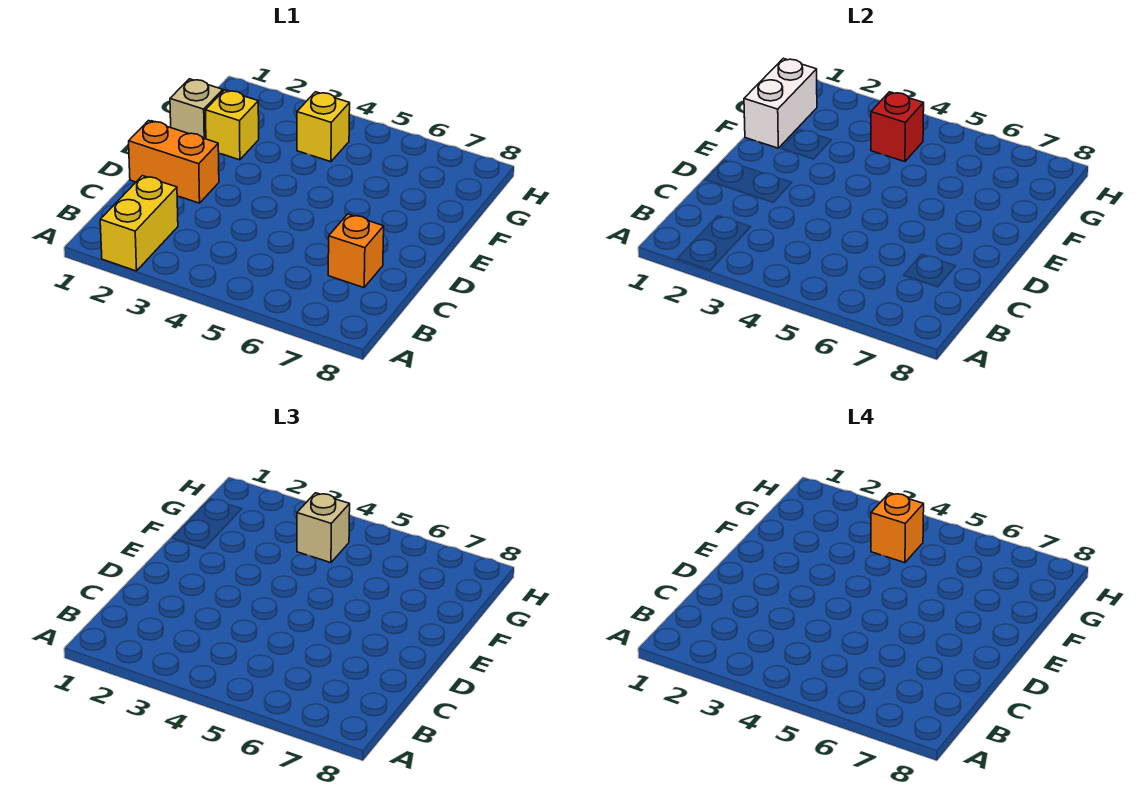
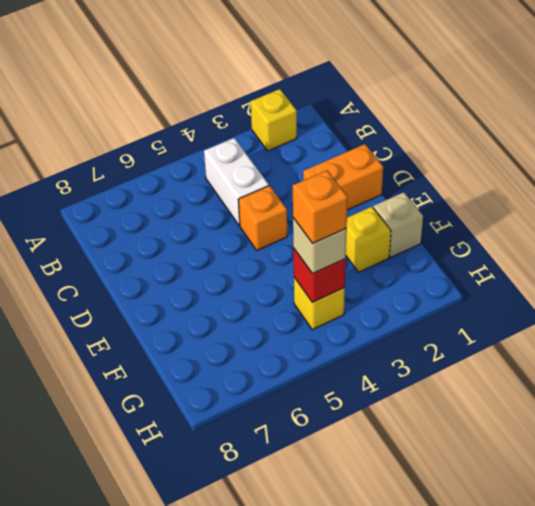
yellow brick A2:B2 level 1 -> yellow brick A2 level 1
orange brick C7 level 1 -> orange brick D4 level 1
white brick F1:G1 level 2 -> white brick B4:C4 level 1

